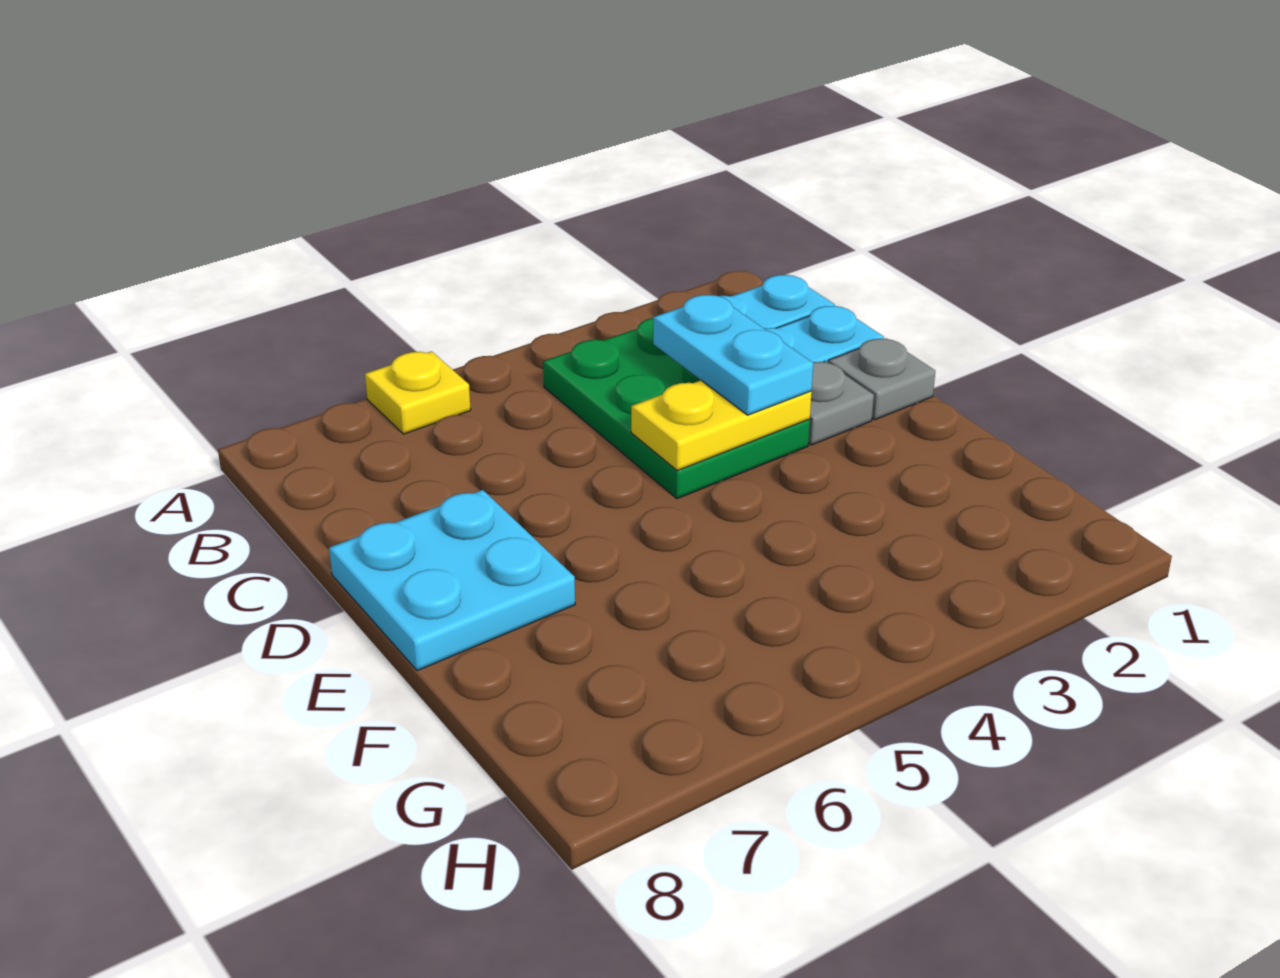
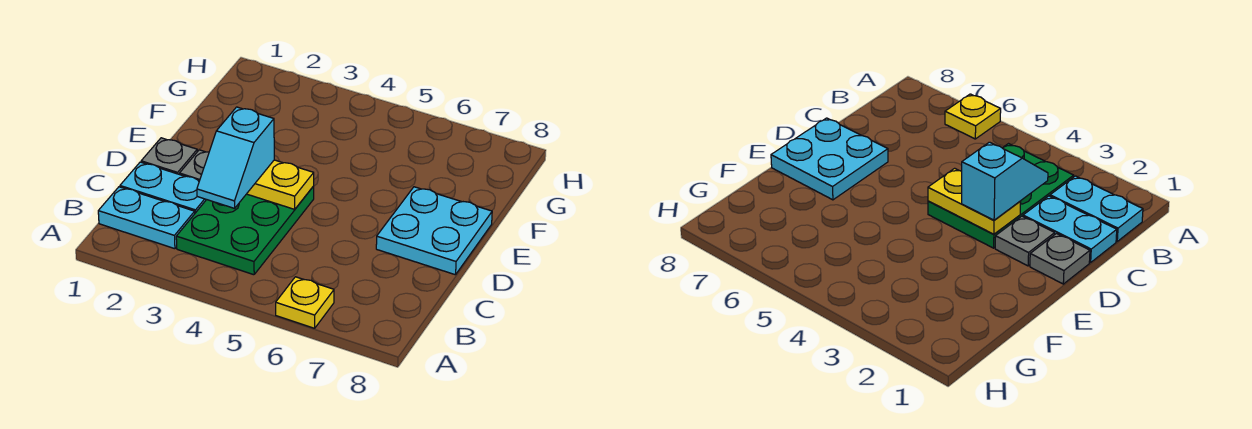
cyan plate C3:D3 level 3 -> cyan slope C3:D3 level 3 top D

